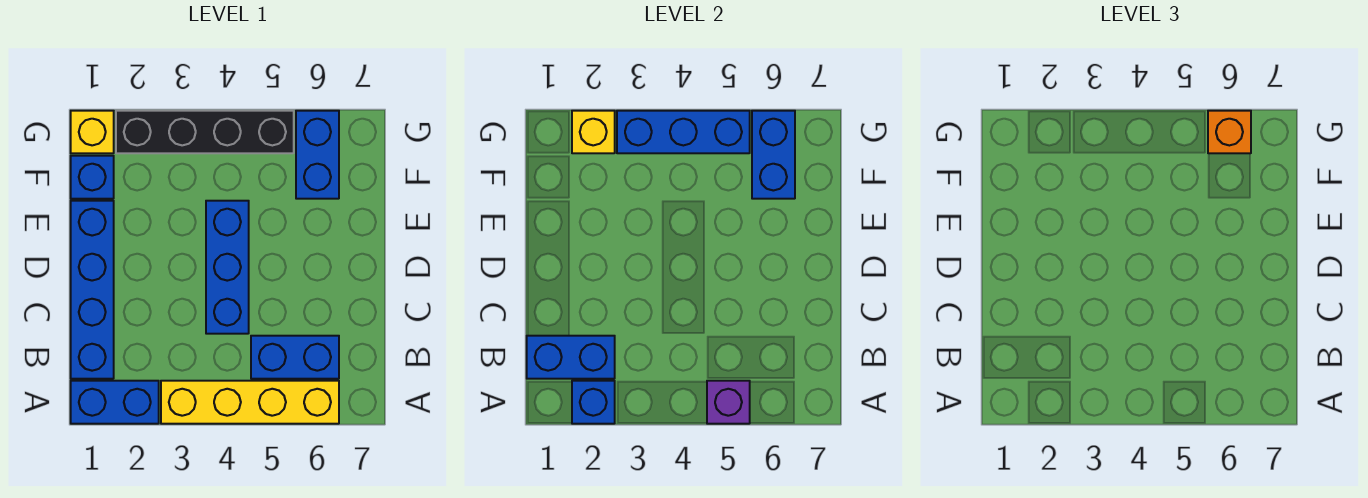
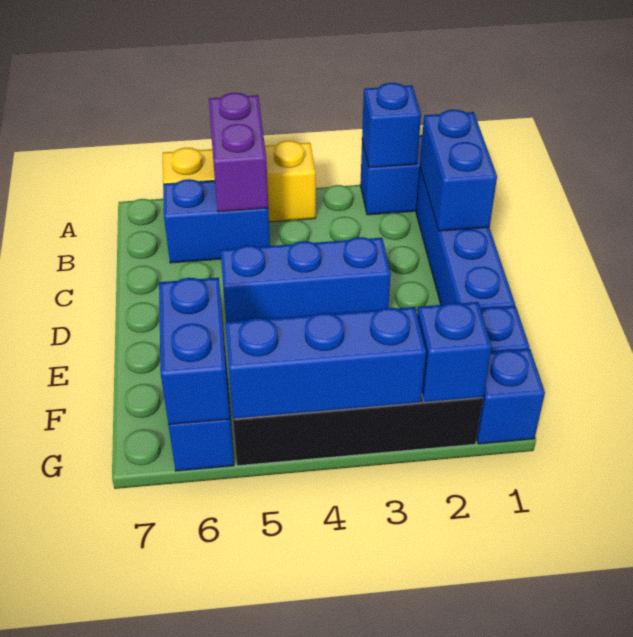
yellow brick A3:A6 level 1 -> yellow brick A4:A6 level 1
purple brick A5 level 2 -> purple brick A5:B5 level 2
blue brick B1:B2 level 2 -> blue brick B1:C1 level 2
blue brick C4:E4 level 1 -> blue brick D3:D5 level 1
yellow brick G1 level 1 -> blue brick G1 level 1
yellow brick G2 level 2 -> blue brick G2 level 2
orange brick G6 level 3 -> none

